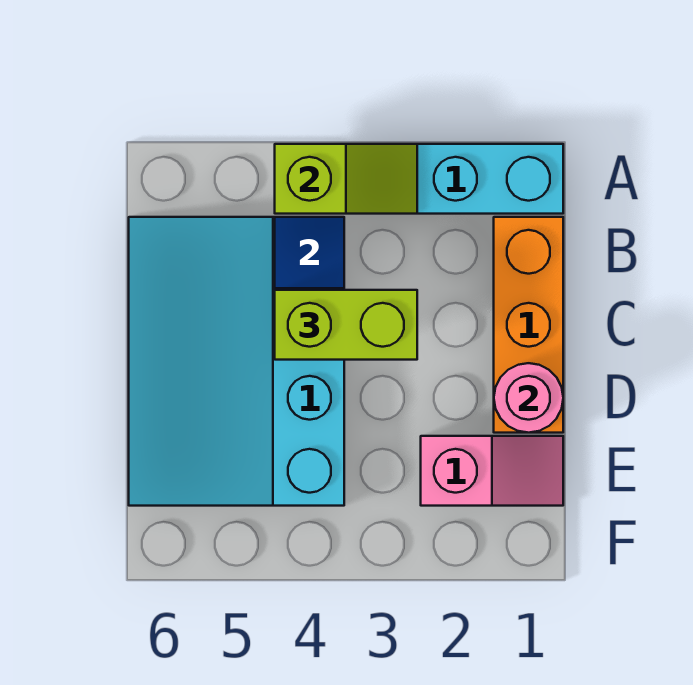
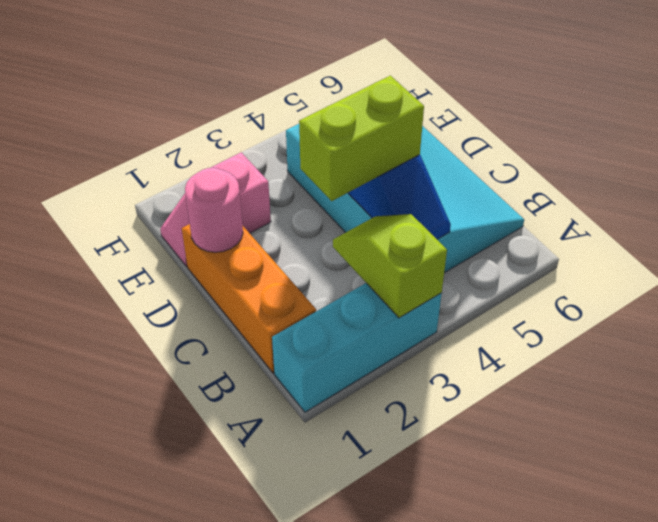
lime slope A3:A4 level 2 top 4 -> lime slope A3:B3 level 2 top A

